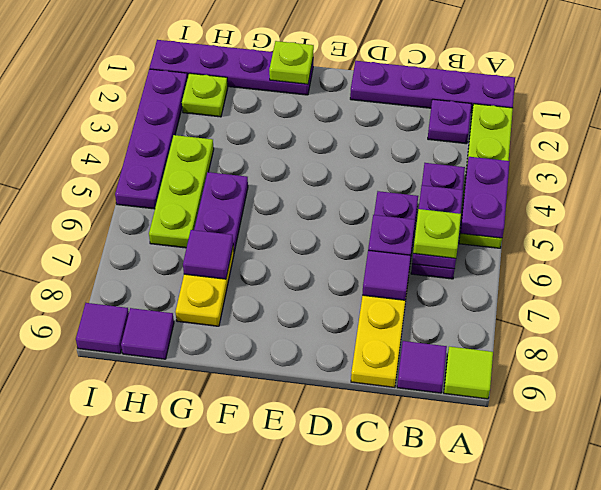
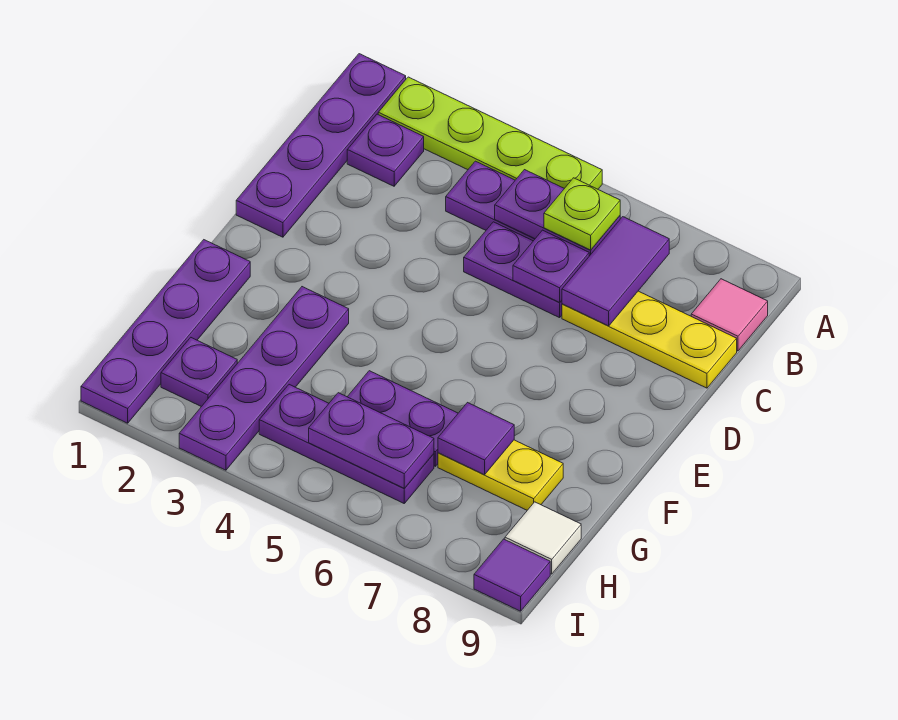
purple plate A4:A5 level 2 -> purple plate H5:H6 level 2
lime tile A9 level 1 -> none
purple tile B9 level 1 -> pink tile B9 level 1
purple tile C7 level 2 -> purple tile B7:C7 level 2
lime plate F1 level 2 -> none
lime plate H2 level 1 -> purple plate H2 level 1
lime plate H4:H6 level 1 -> purple plate H4:H6 level 1
purple tile H9 level 1 -> white tile H9 level 1
purple plate I2:I5 level 1 -> purple plate F3:I3 level 1

